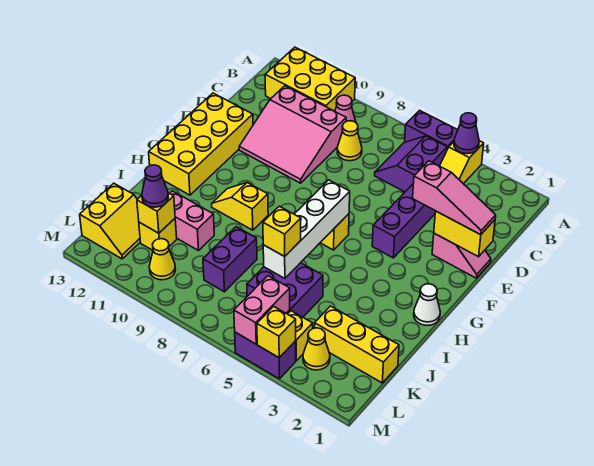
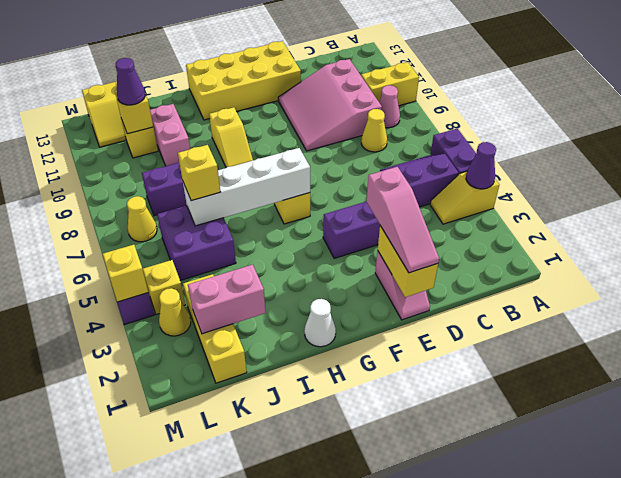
yellow brick A10:B12 level 1 -> yellow brick A10:B10 level 1
yellow slope H9:H10 level 1 top 9 -> yellow slope H9:H10 level 1 top 10
pink brick L5:M5 level 2 -> pink brick J2:K2 level 2
yellow cone L10 level 1 -> yellow cone L7 level 1

